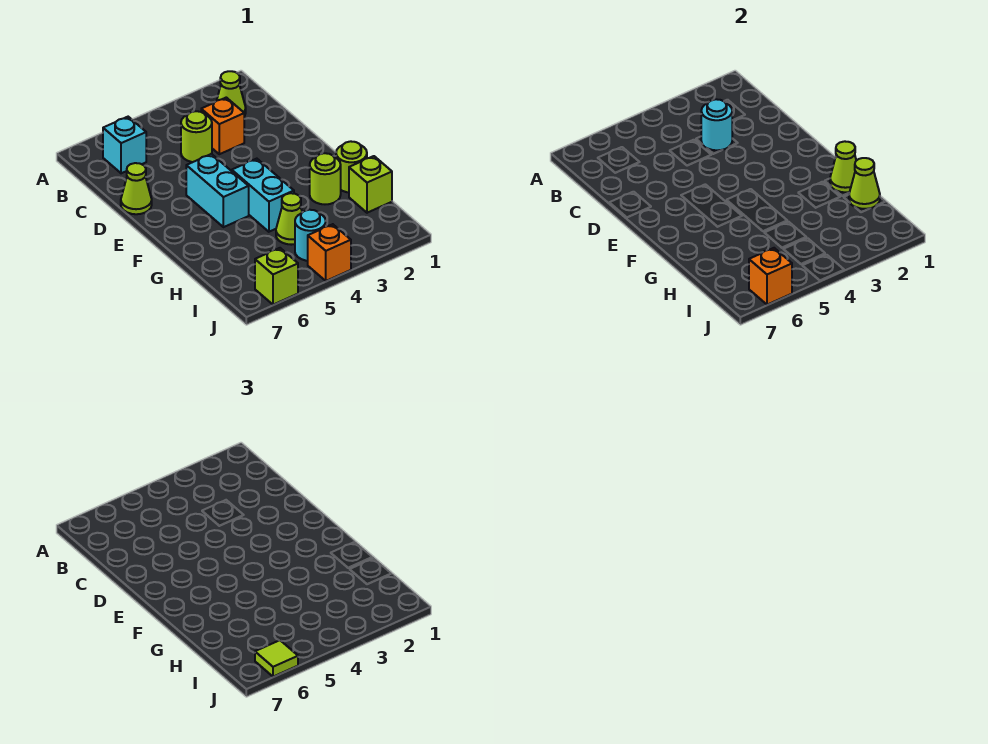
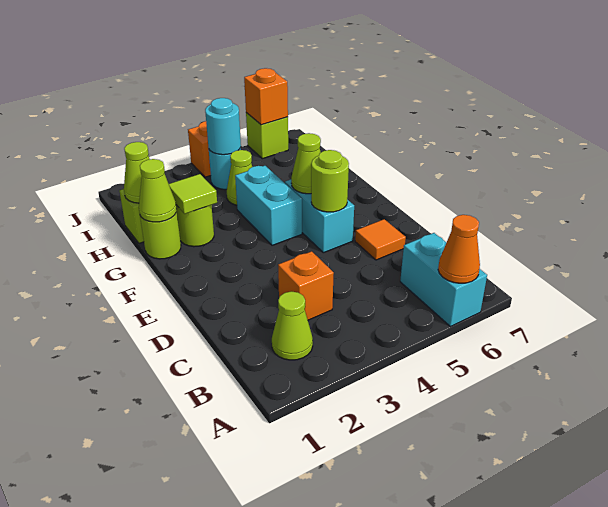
none -> orange cone A6 level 2
cyan brick B6 level 1 -> cyan brick A6:B6 level 1
cyan round brick C3 level 2 -> cyan round brick I4 level 2
lime round brick C4 level 1 -> lime round brick E5 level 2
none -> orange tile D6 level 1
lime cone D7 level 1 -> lime cone F5 level 2
lime tile J6 level 3 -> lime tile G2 level 2

